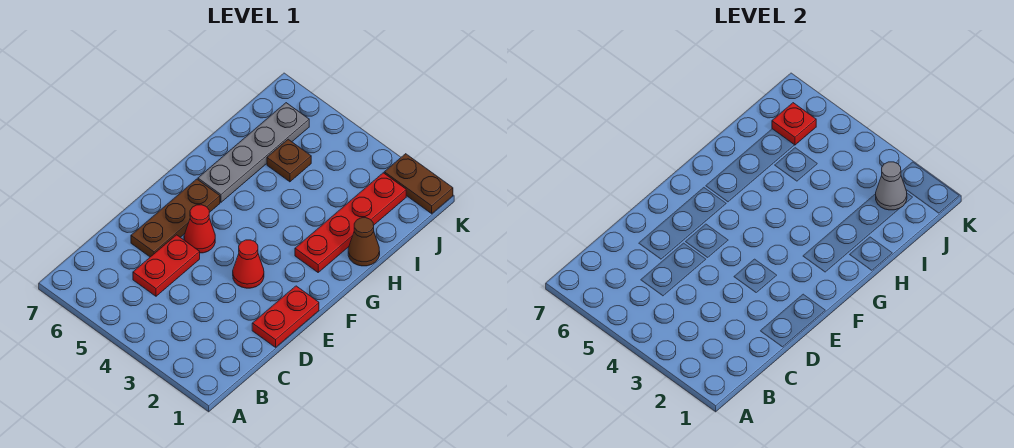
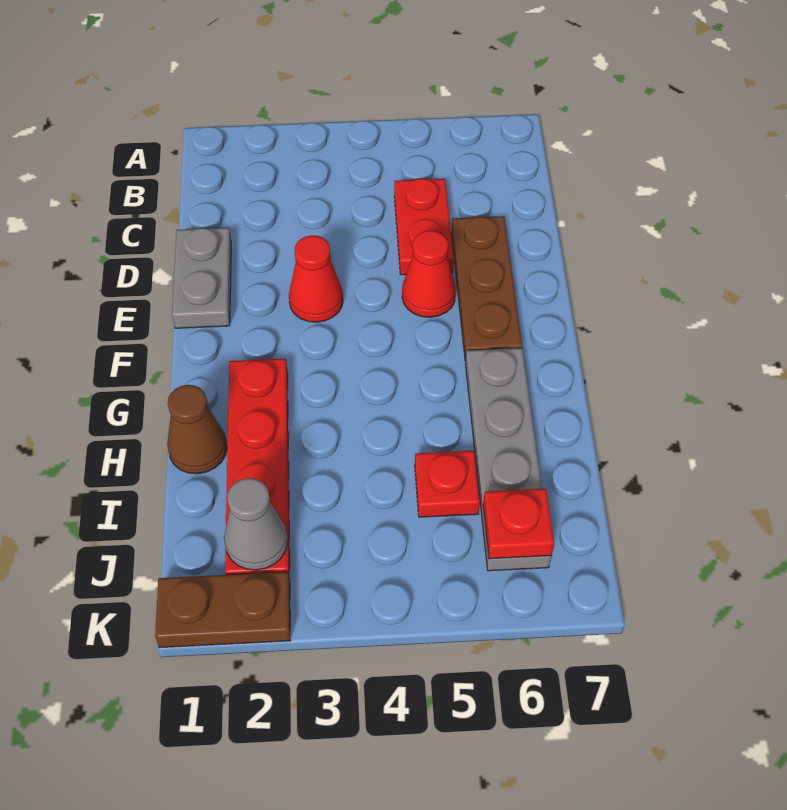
red plate D1:E1 level 1 -> grey plate D1:E1 level 1
brown plate I5 level 1 -> red plate I5 level 1

